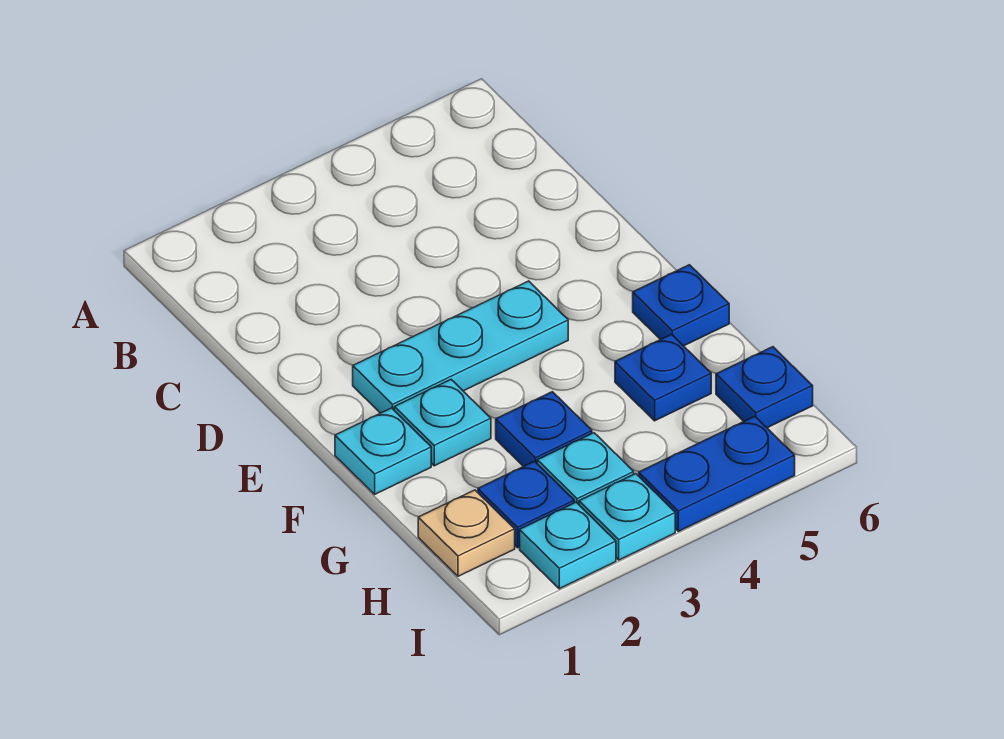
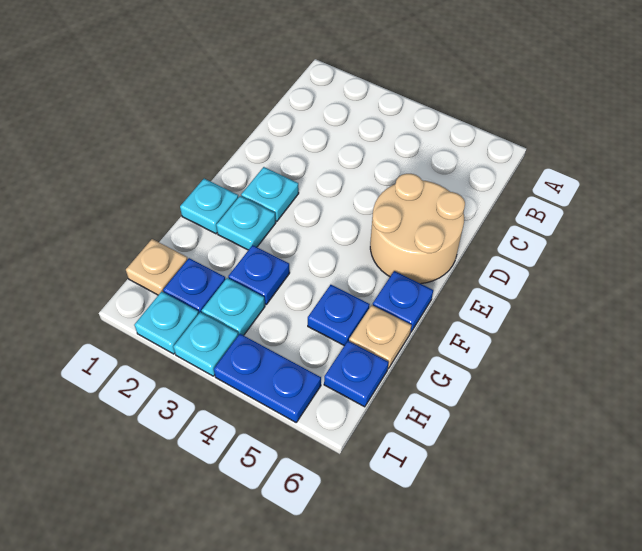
none -> tan round brick D5:E6 level 1
cyan plate E2:E4 level 1 -> cyan plate E2 level 1
none -> tan plate G6 level 1

